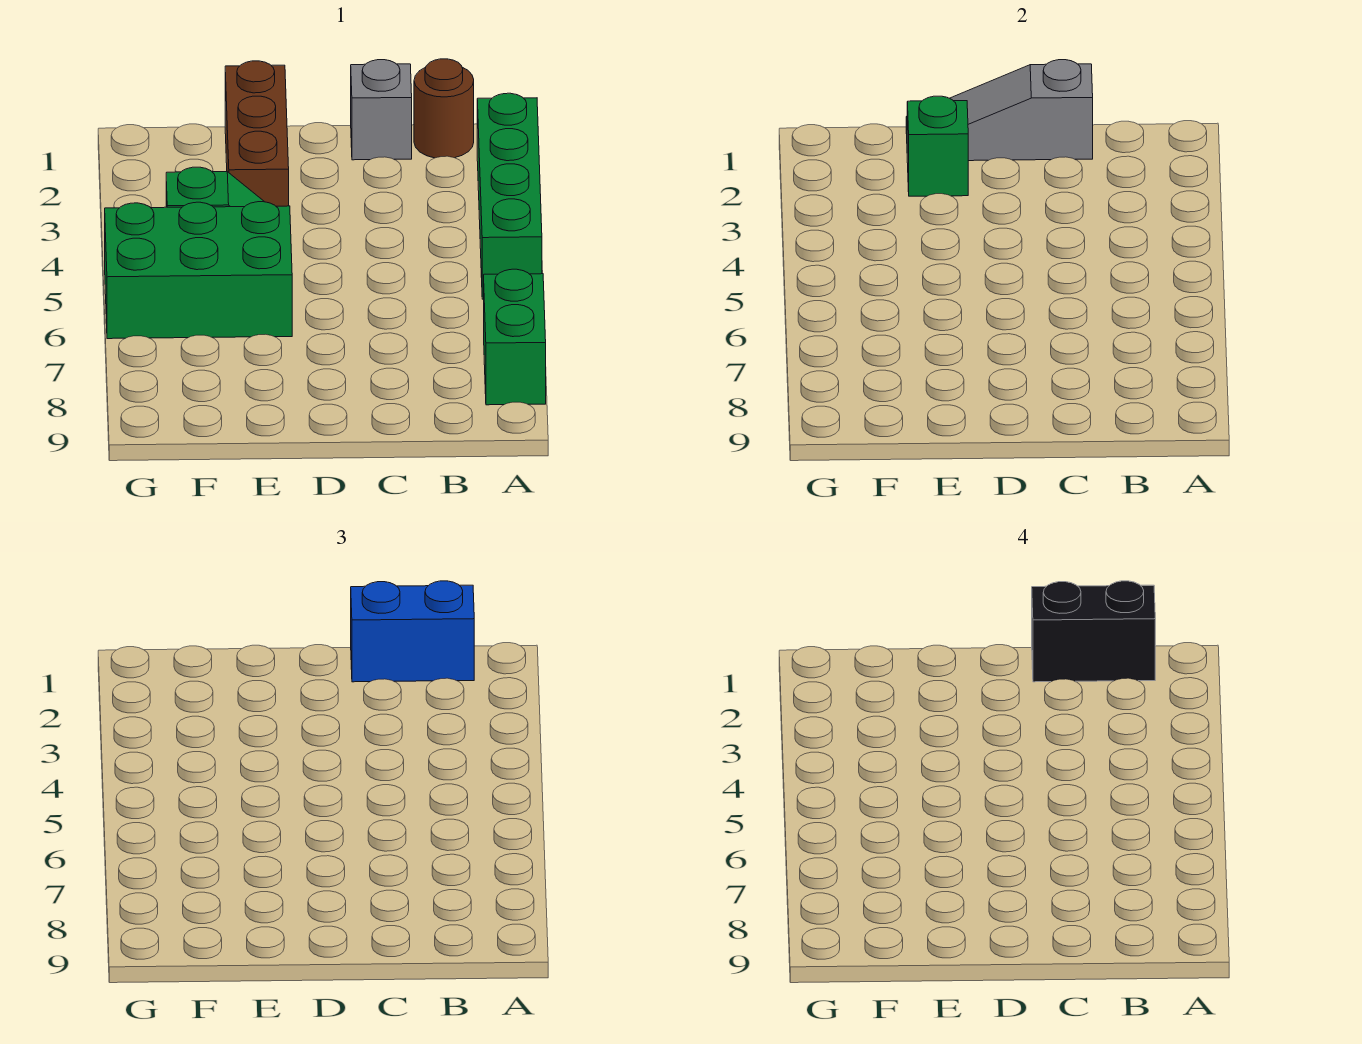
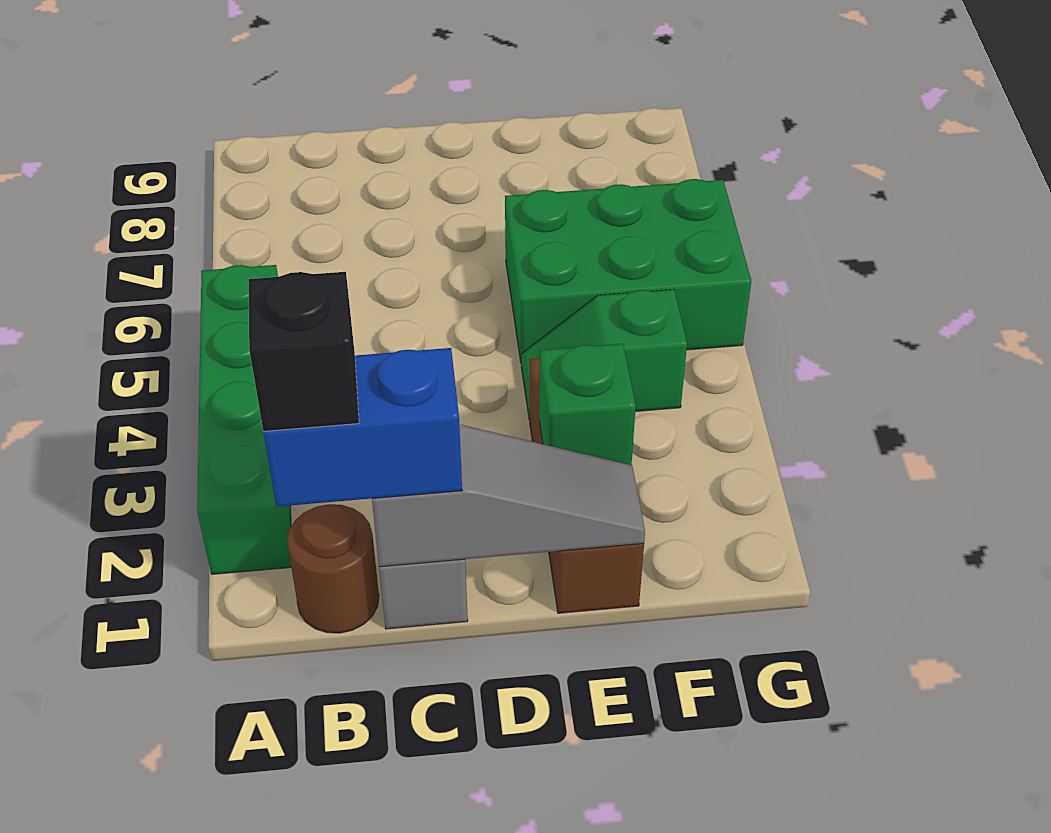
green brick A7:A8 level 1 -> none
black brick B1:C1 level 4 -> black brick B1 level 4

